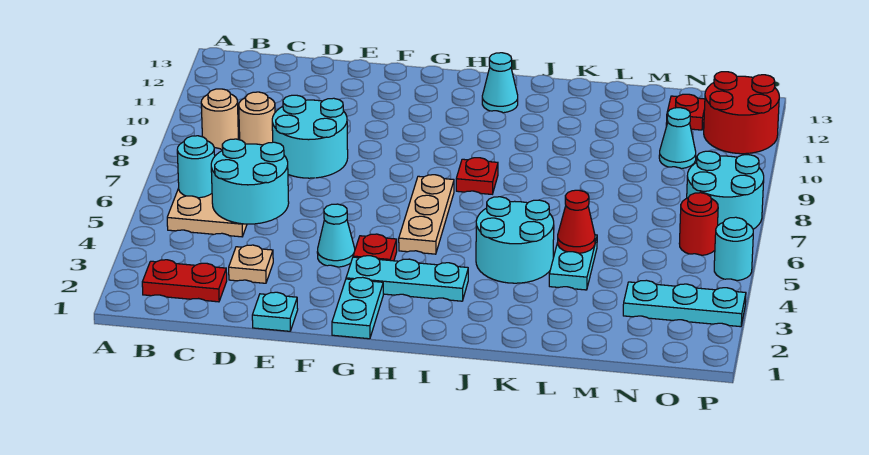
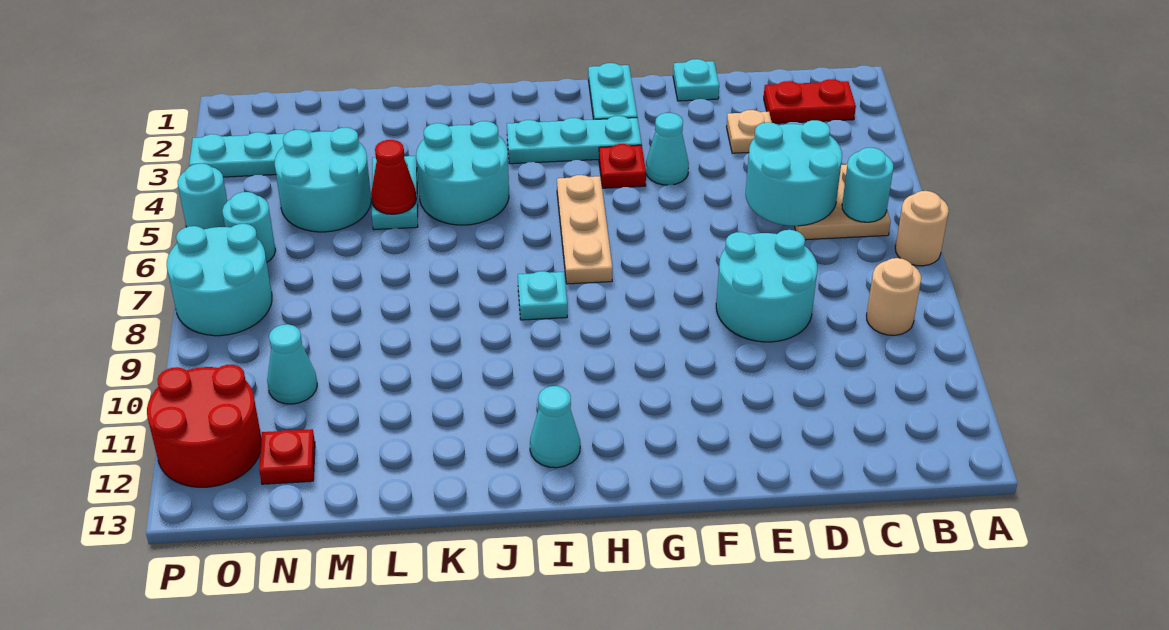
tan round brick C9 level 1 -> tan round brick A7 level 1
red plate I8 level 1 -> cyan plate I8 level 1
none -> cyan round brick M4:N5 level 1
red round brick O6 level 1 -> cyan round brick O6 level 1

